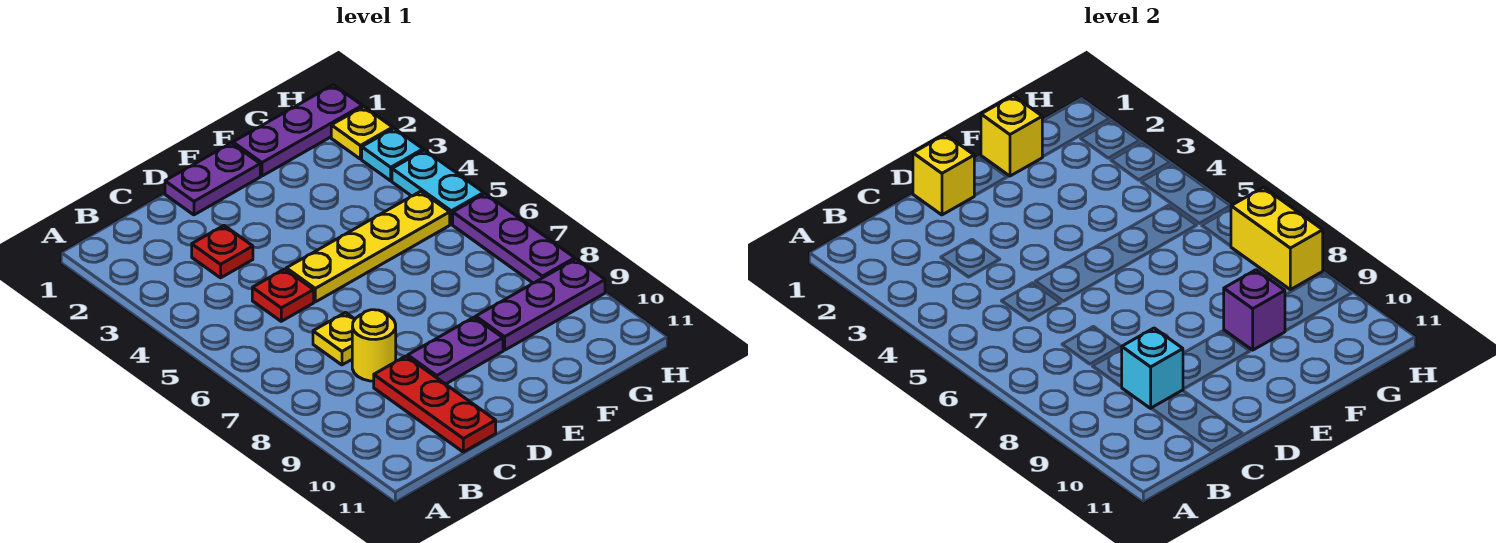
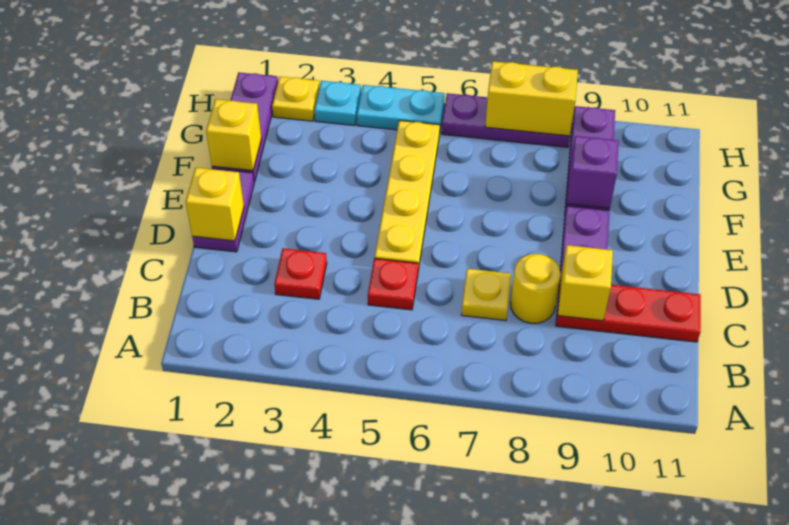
cyan brick C9 level 2 -> yellow brick C9 level 2

